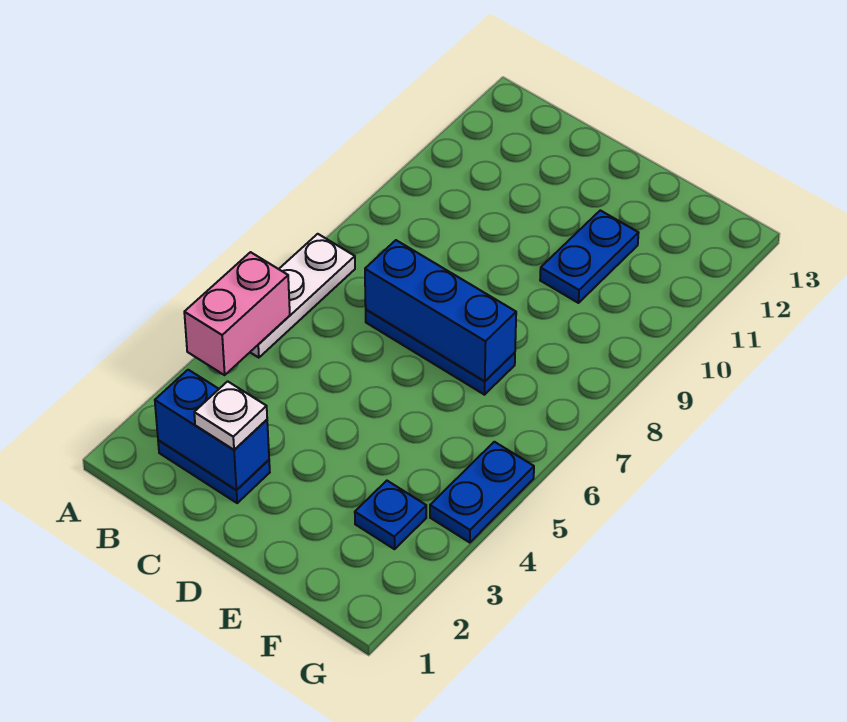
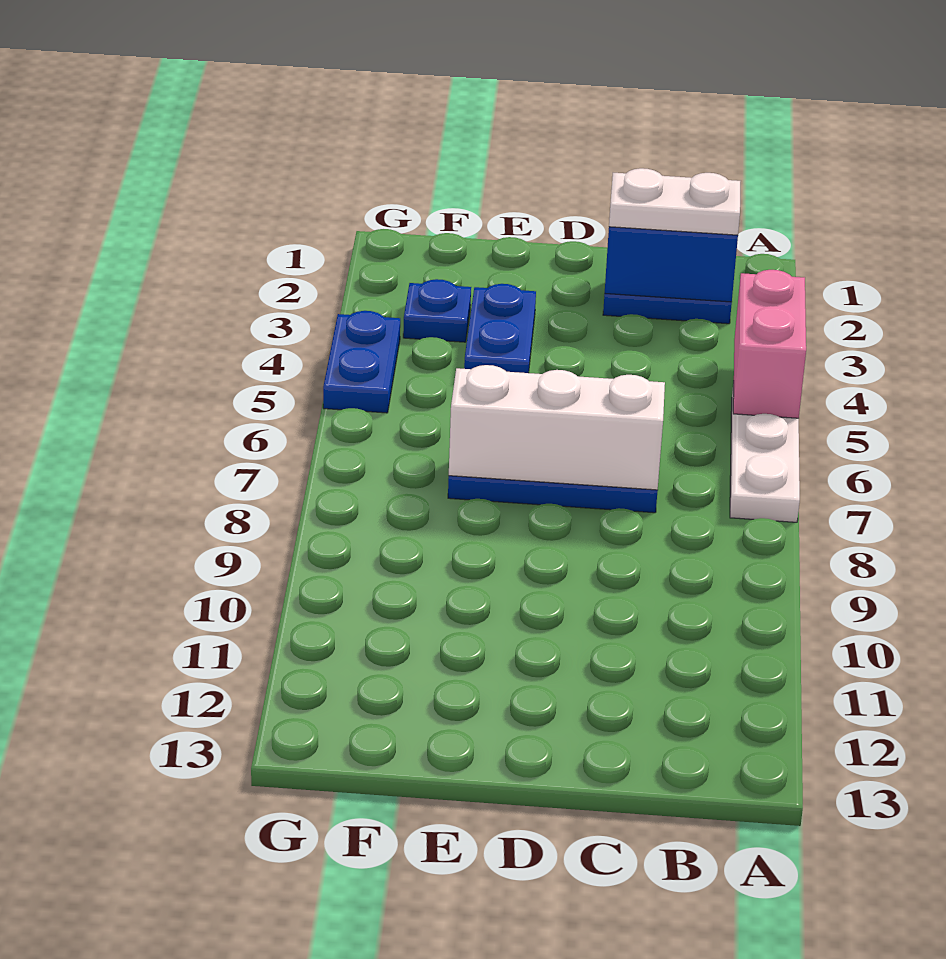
white plate C2 level 3 -> white plate B2:C2 level 3
blue brick C7:E7 level 2 -> white brick C7:E7 level 2
blue plate E10:E11 level 1 -> blue plate E3:E4 level 1

